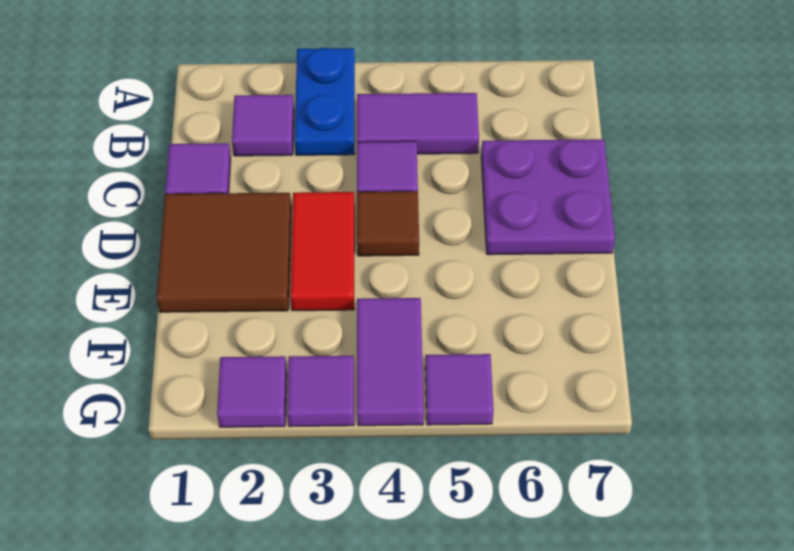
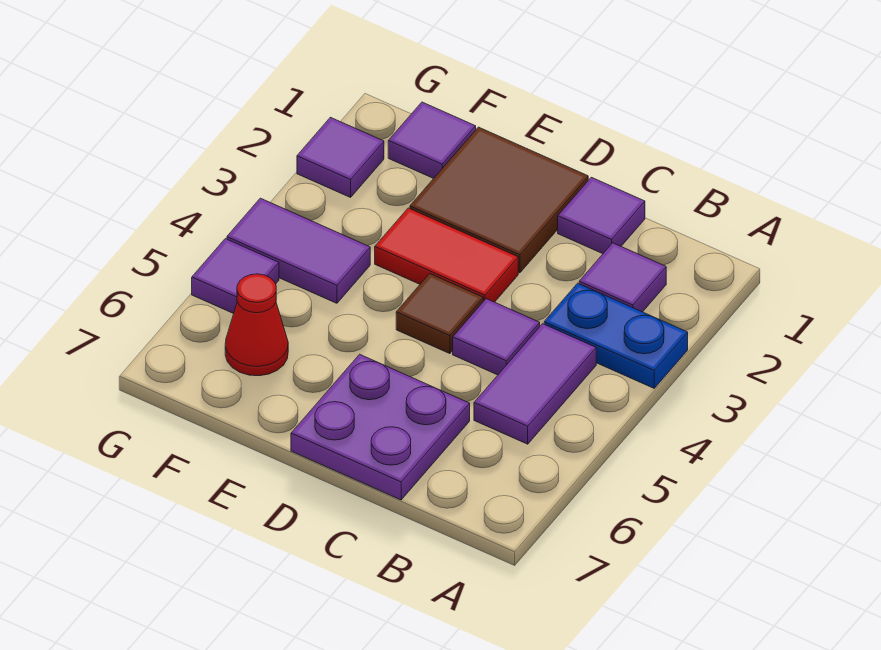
none -> red cone F6 level 1
purple tile G3 level 1 -> purple tile F1 level 1

